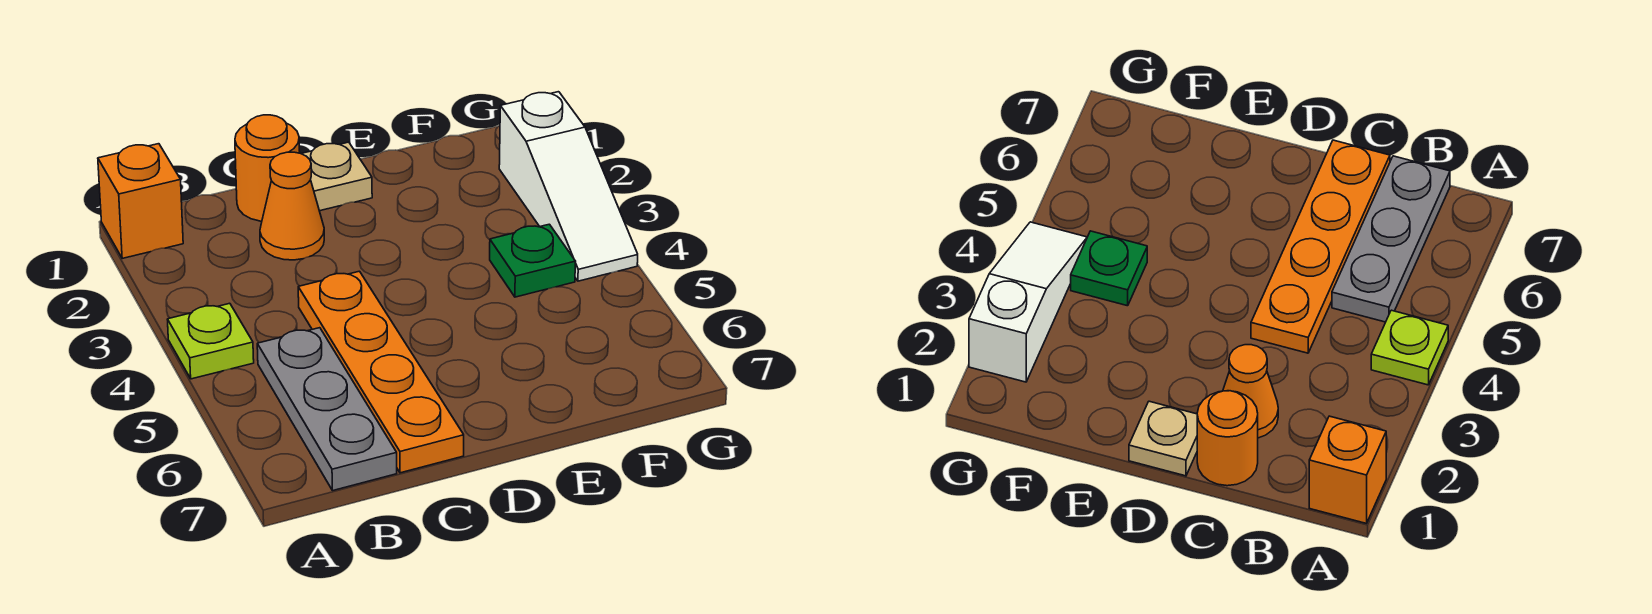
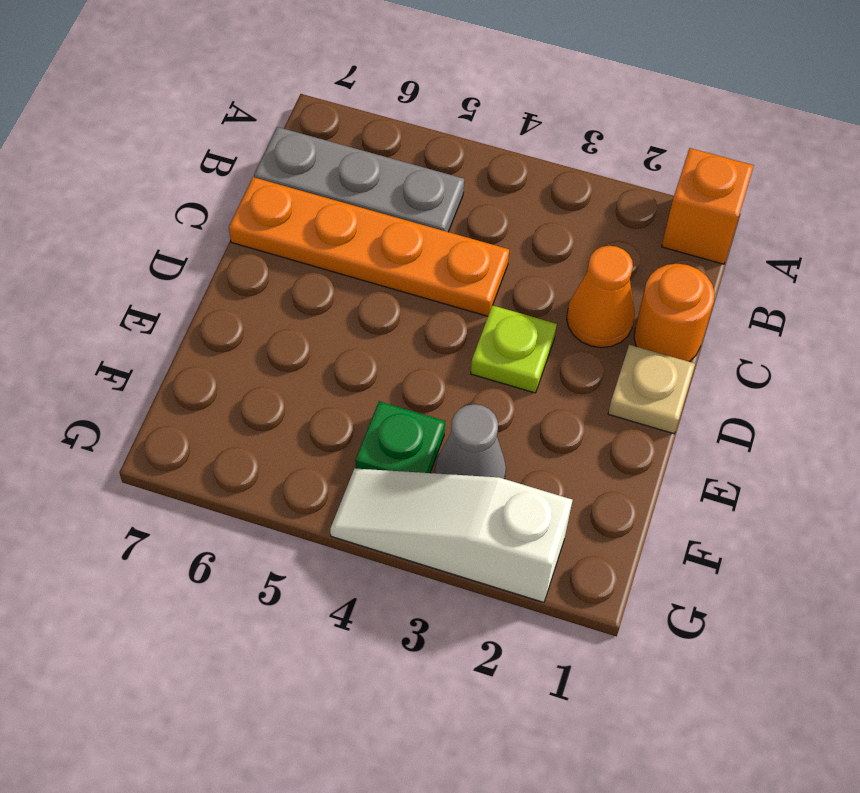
lime plate A4 level 1 -> lime plate D3 level 1
none -> grey cone F3 level 1

